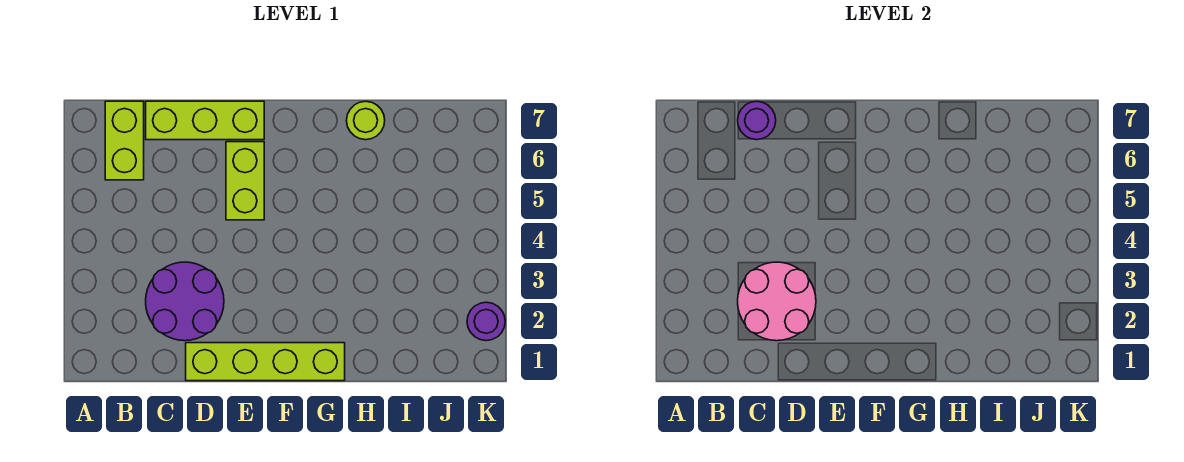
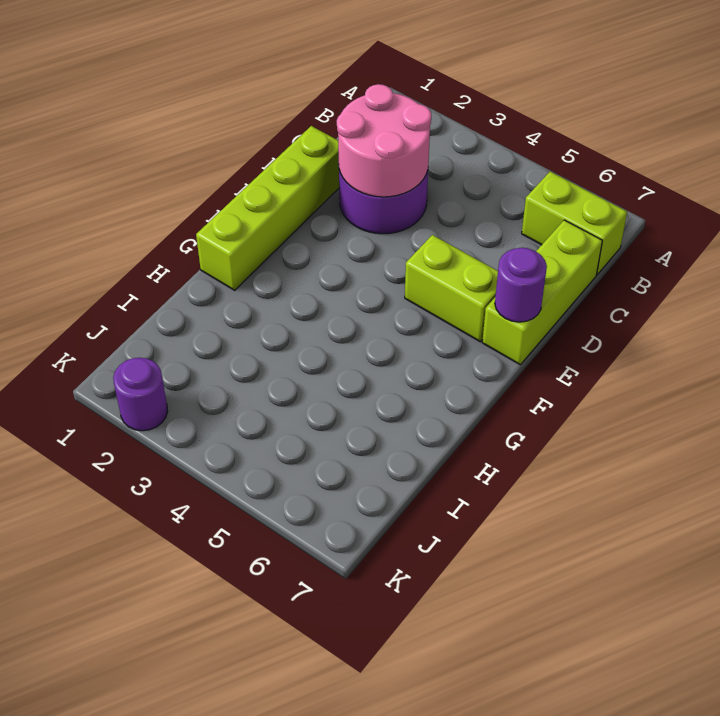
purple round brick C7 level 2 -> purple round brick E7 level 2
lime round brick H7 level 1 -> none

